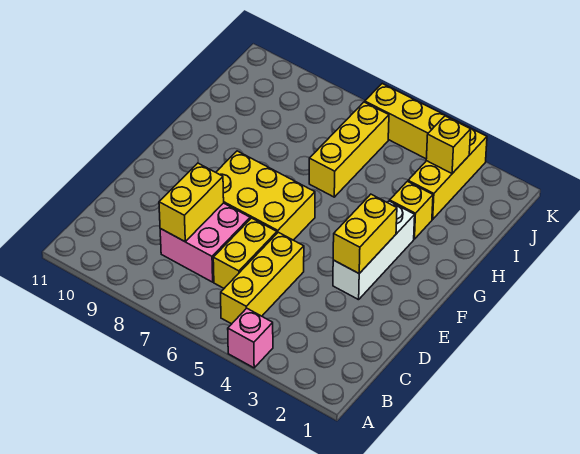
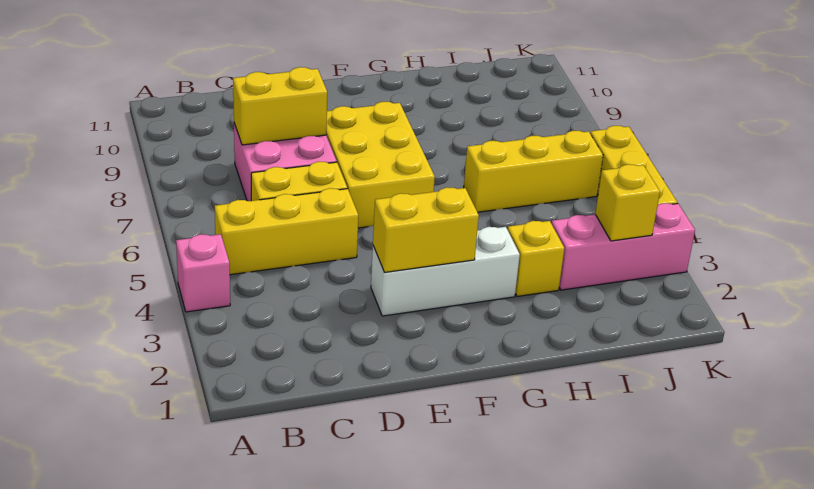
yellow brick I3:K3 level 1 -> pink brick I3:K3 level 1

